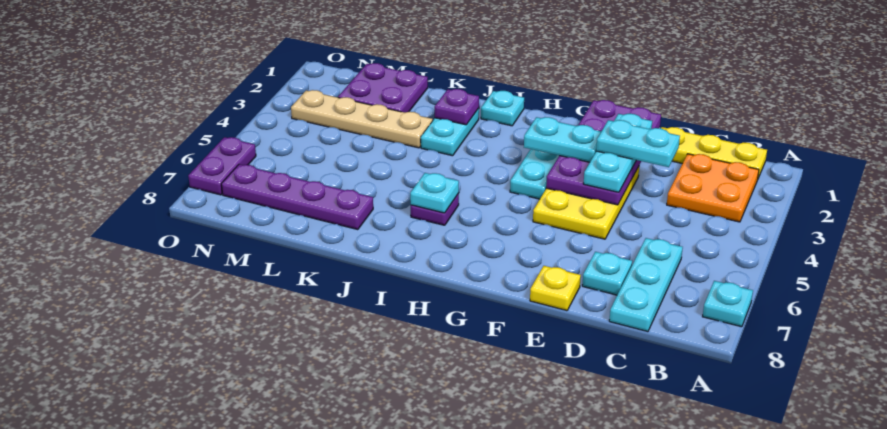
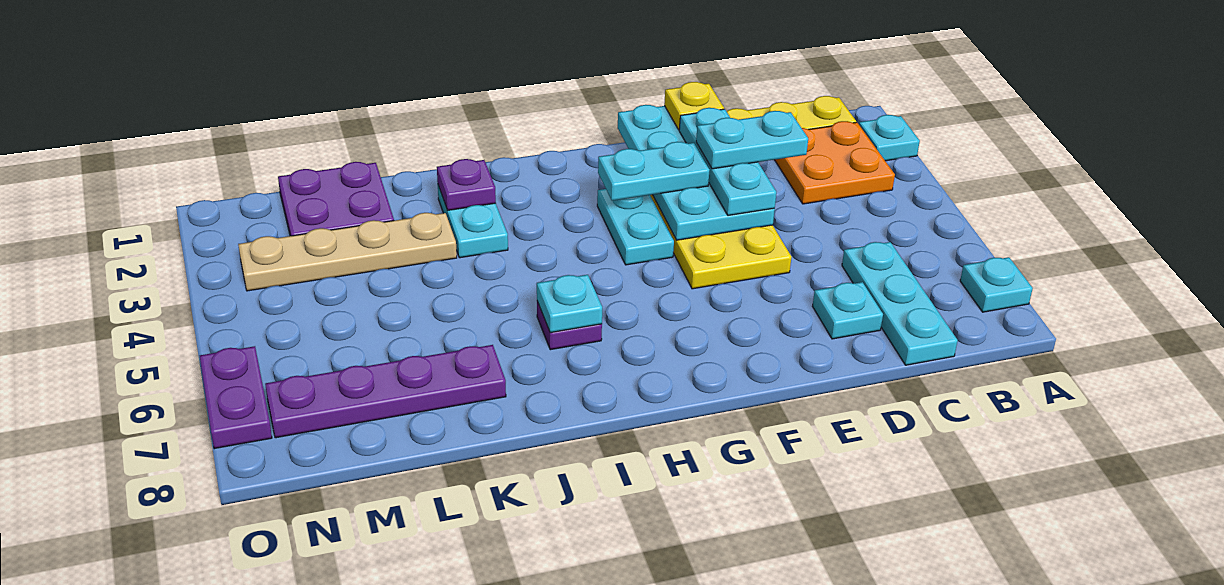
purple plate E1:F4 level 2 -> cyan plate E1:F4 level 2
yellow plate E8 level 1 -> yellow plate E1 level 3
cyan plate I1 level 1 -> cyan plate A2 level 1

